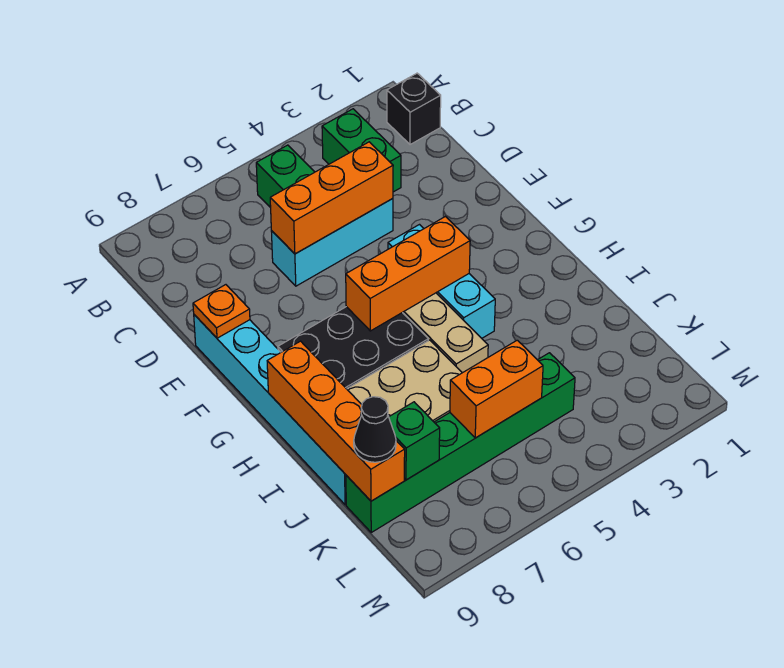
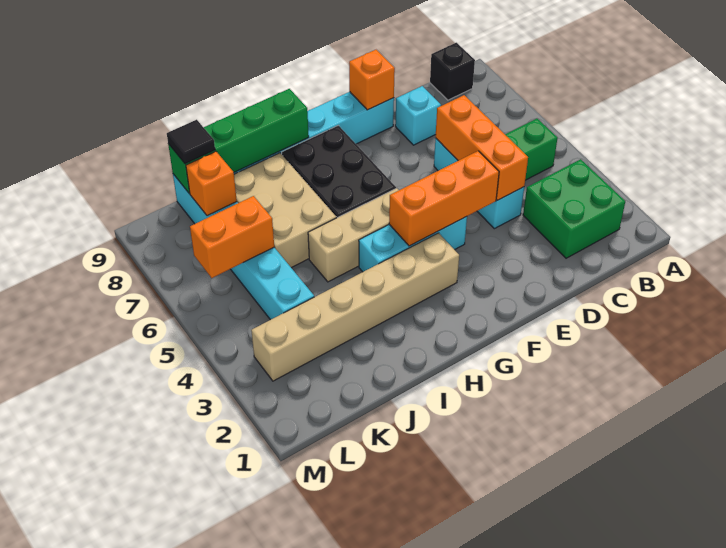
black brick B1 level 1 -> black brick B9 level 1
green brick B3:C3 level 1 -> green brick B2:C3 level 1
none -> cyan brick D8 level 1
orange plate E9 level 2 -> orange brick E9 level 2
none -> tan brick G3:L3 level 1
orange brick G4:G6 level 2 -> orange brick E4:G4 level 2
orange brick H9:K9 level 2 -> green brick H9:K9 level 2
green brick K4:K9 level 1 -> cyan brick K4:K9 level 1
orange brick K5:K6 level 2 -> orange brick K6:L6 level 2
green brick K8 level 2 -> orange brick K8 level 2
black cone K9 level 3 -> black tile K9 level 3

